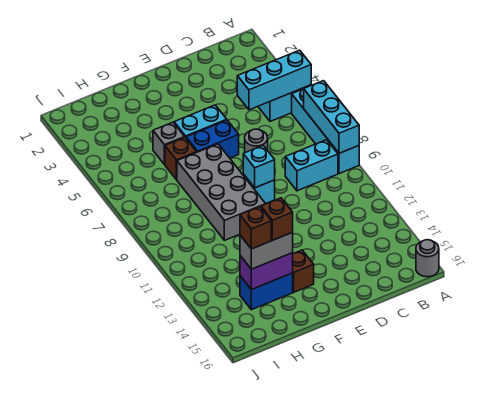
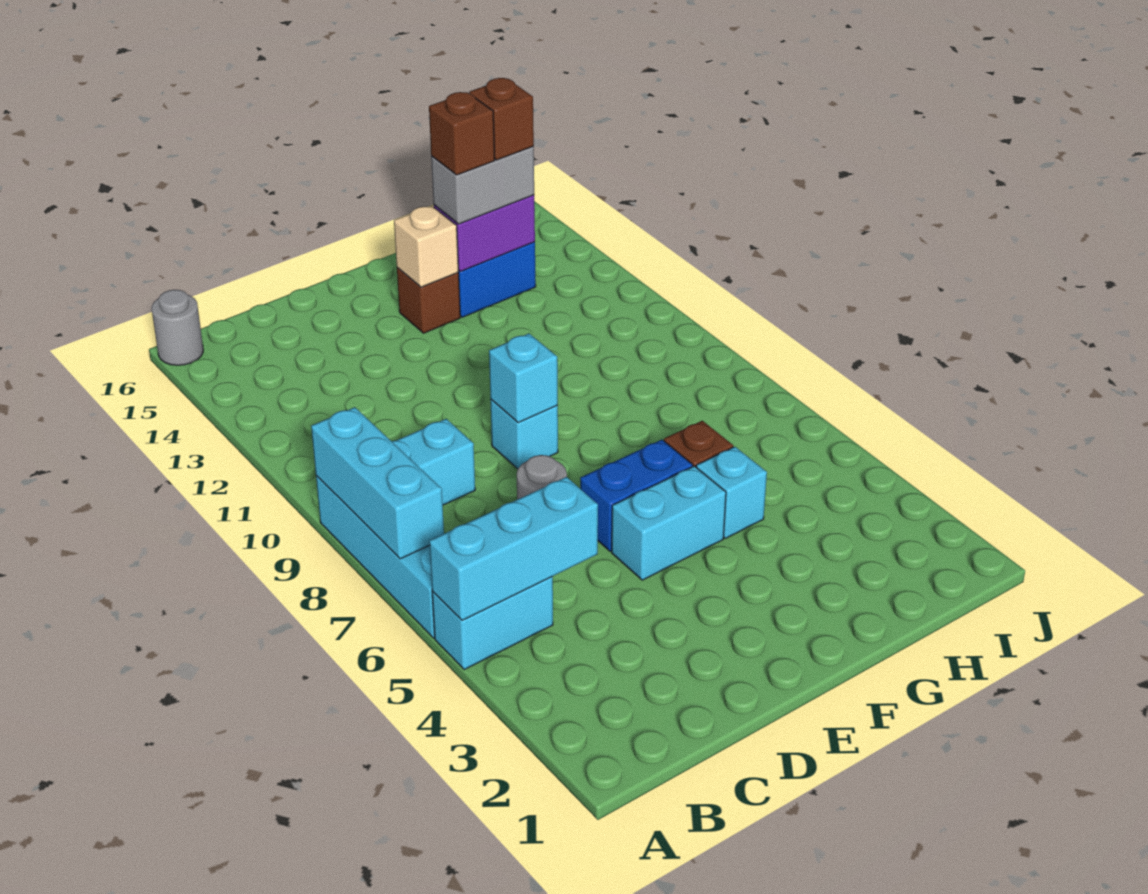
grey brick F7:G10 level 1 -> none
none -> tan brick F14 level 2
grey brick G5 level 1 -> cyan brick G5 level 1

